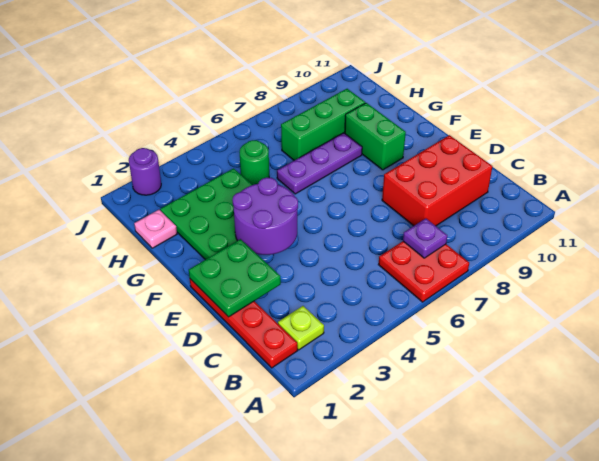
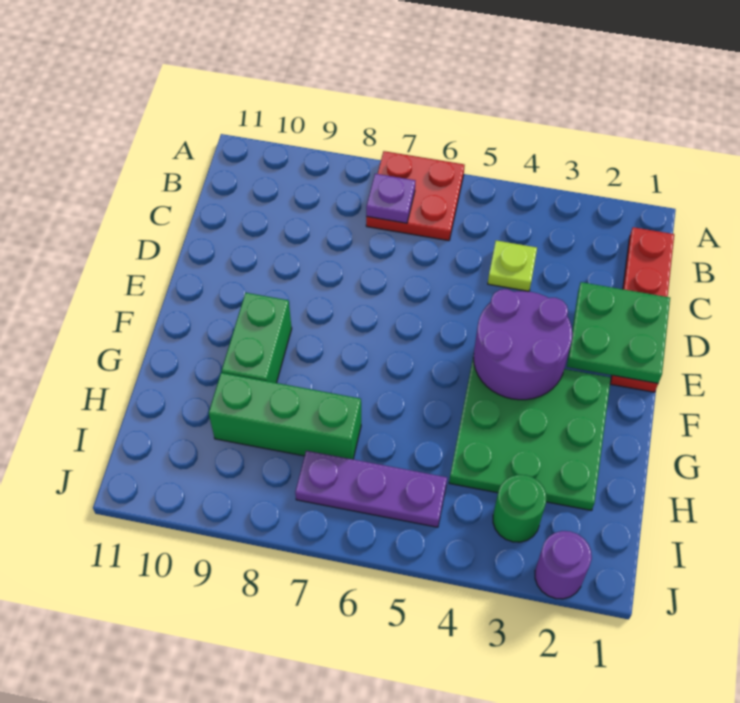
lime plate B2 level 1 -> lime plate C4 level 1
red brick C8:D10 level 1 -> none
purple plate G6:G8 level 1 -> purple plate I5:I7 level 1
pink plate H1 level 1 -> none
green round brick H5 level 1 -> green round brick I3 level 1

